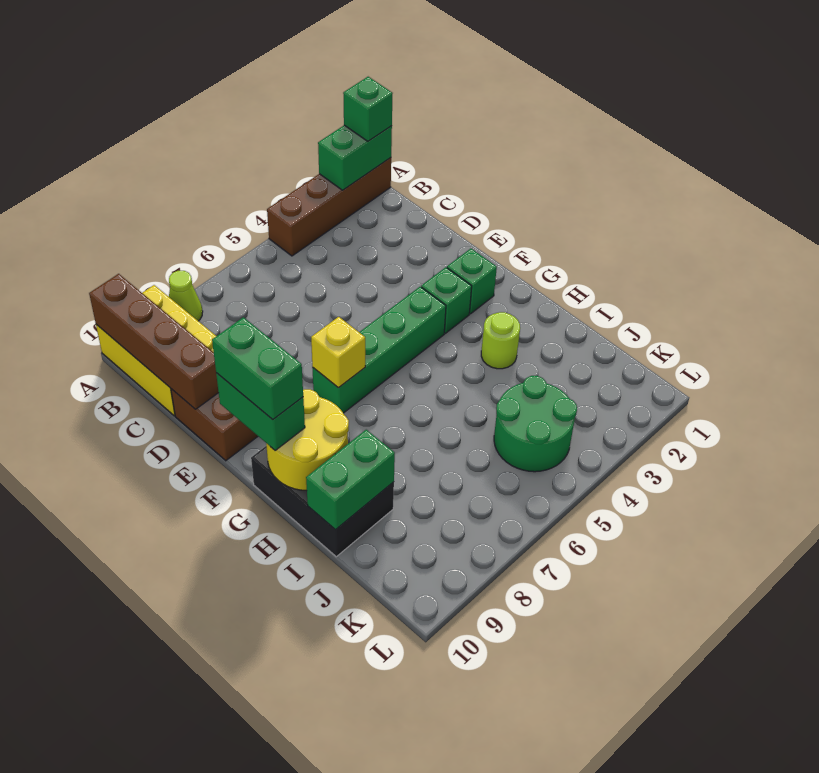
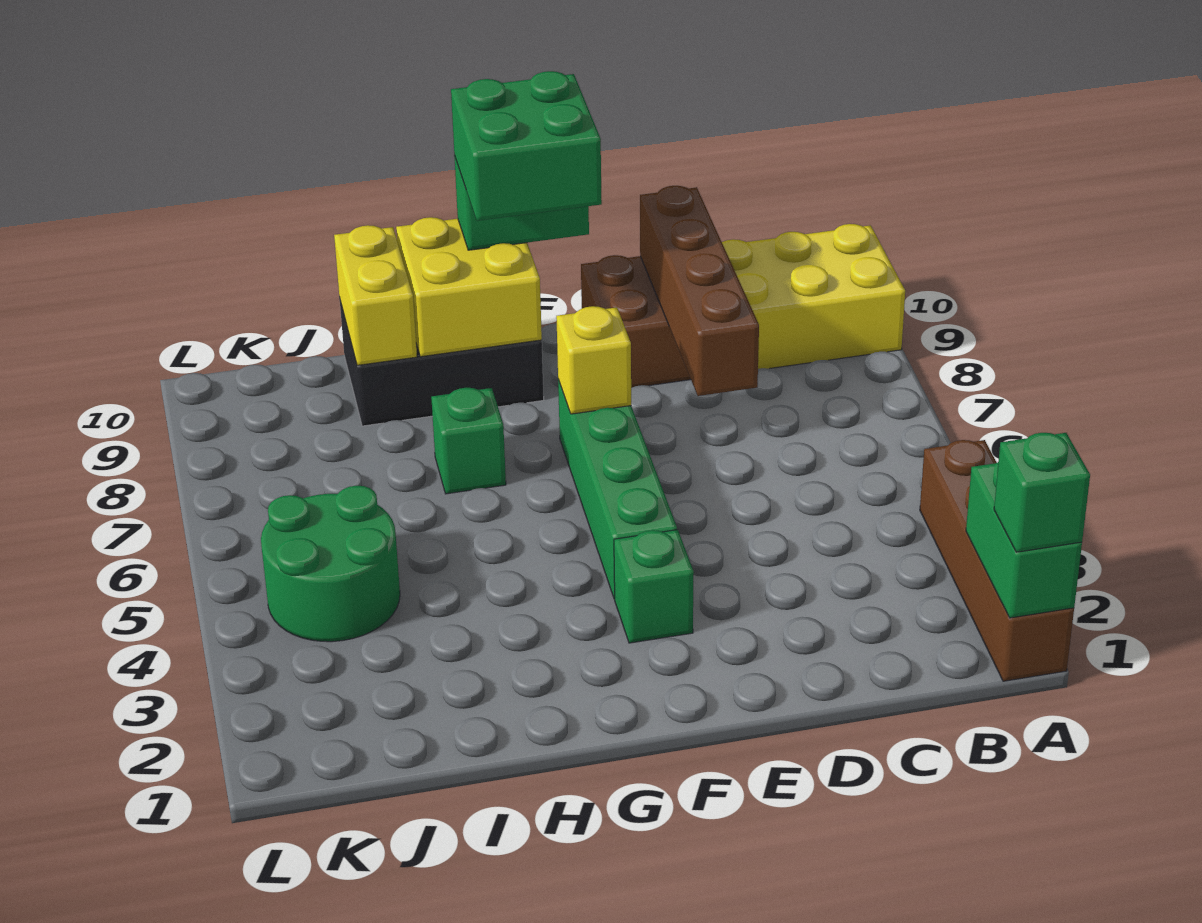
lime cone A8 level 1 -> none
brown brick A10:D10 level 2 -> brown brick D7:D10 level 2
green brick F2 level 1 -> green brick H7 level 1
green brick F10:G10 level 4 -> green brick F9:G10 level 4
yellow round brick G9:H10 level 2 -> yellow brick G9:H10 level 2
lime round brick H3 level 1 -> none
green brick I9:I10 level 2 -> yellow brick I9:I10 level 2

